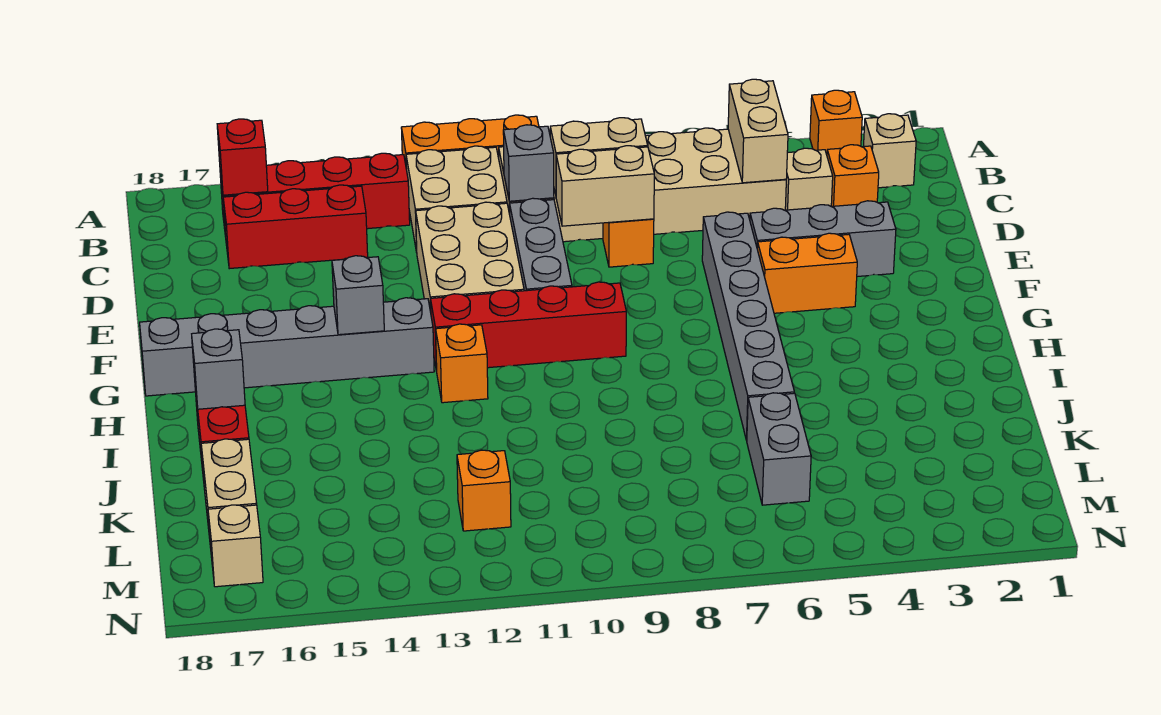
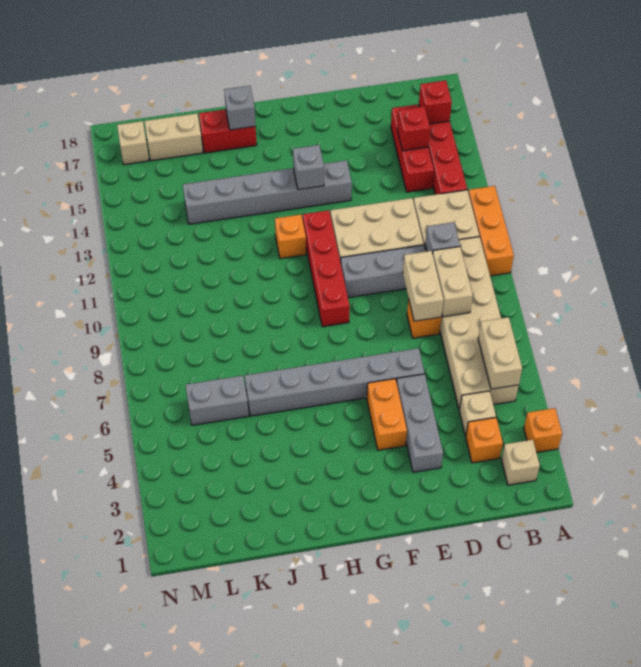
tan brick B5:C5 level 2 -> tan brick B5:B6 level 2
none -> red brick C15 level 2
grey brick G13:G18 level 1 -> grey brick F14:K14 level 1
orange brick L12 level 1 -> none

